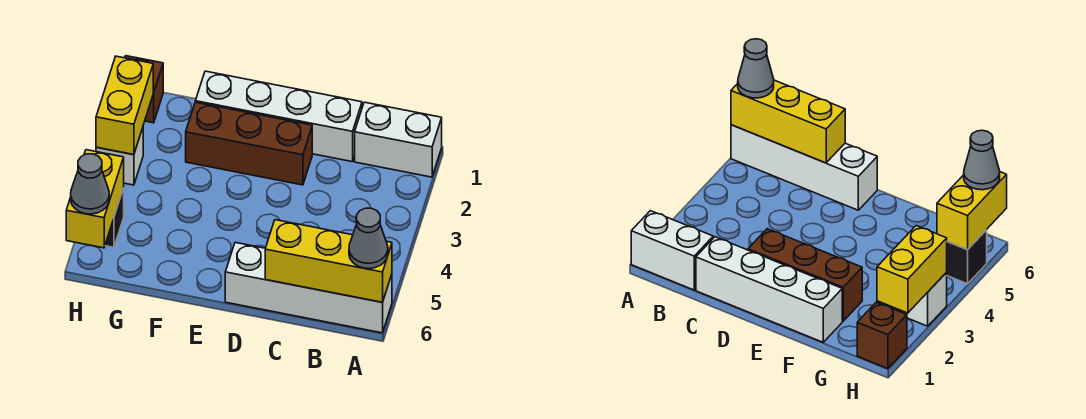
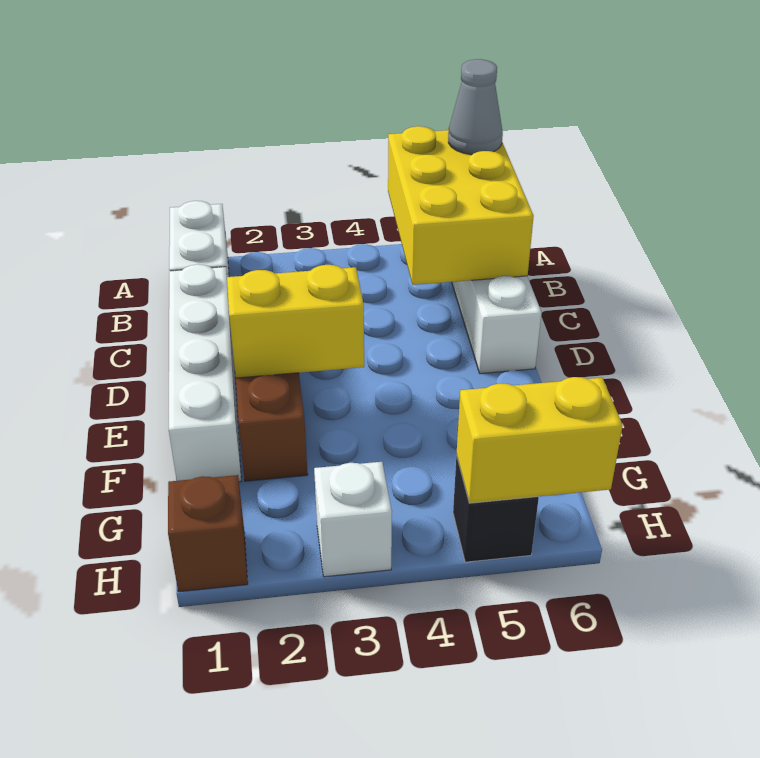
yellow brick A6:C6 level 2 -> yellow brick A5:C6 level 2
yellow brick H2:H3 level 2 -> yellow brick E2:E3 level 2
grey cone H6 level 3 -> none

